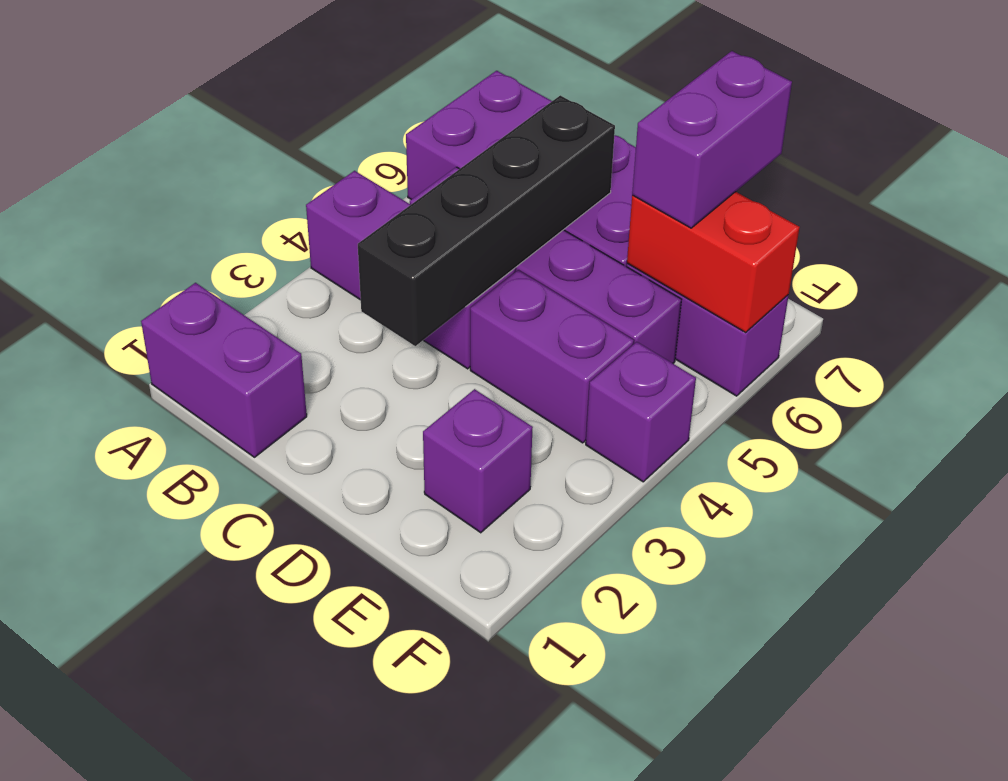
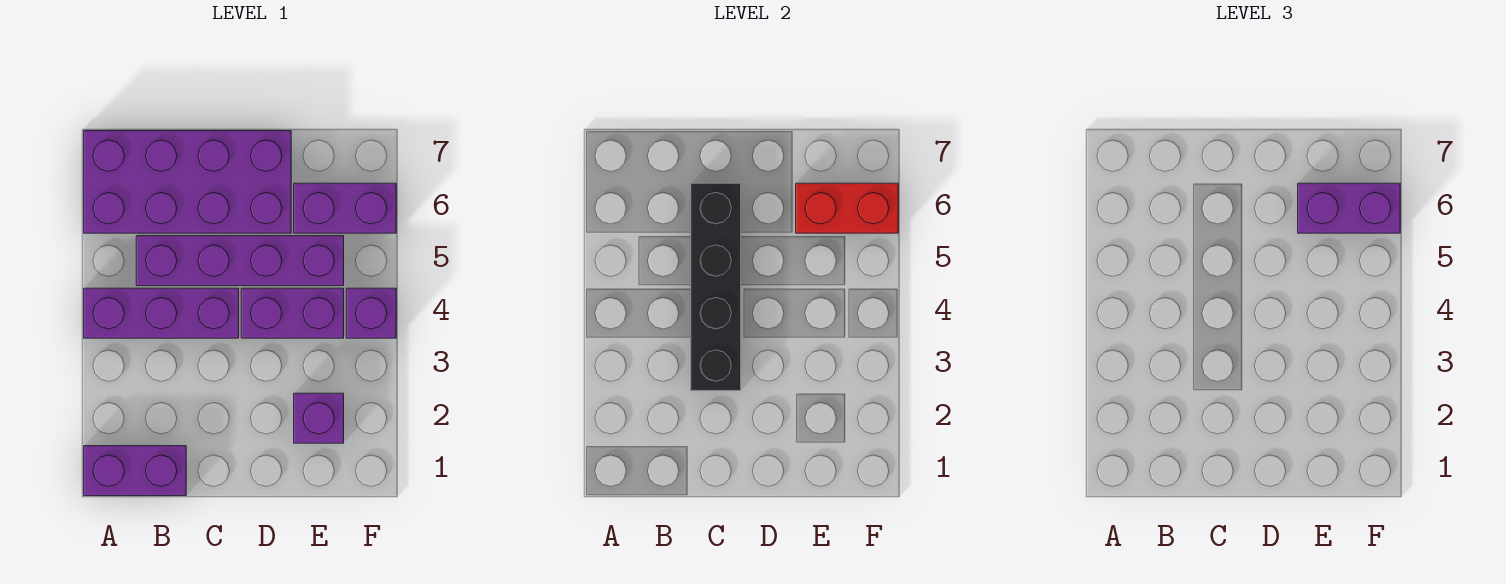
purple brick E6:E7 level 3 -> purple brick E6:F6 level 3

